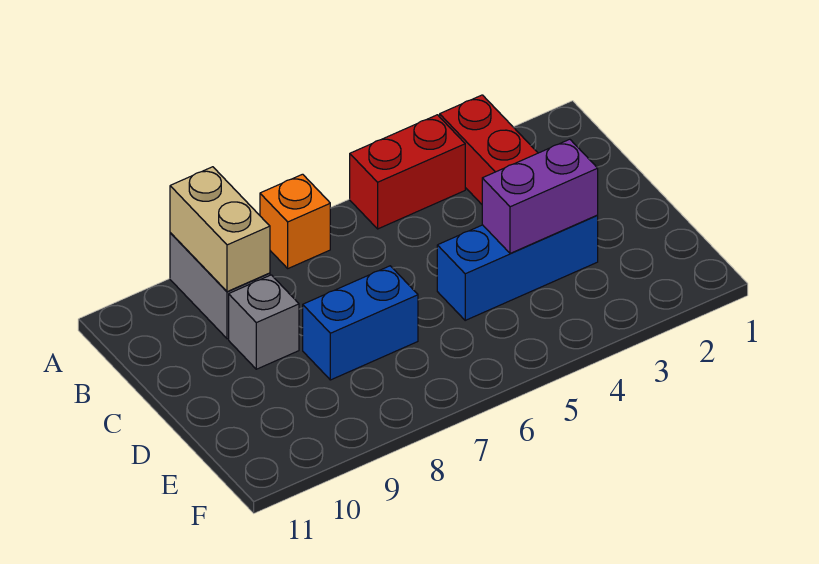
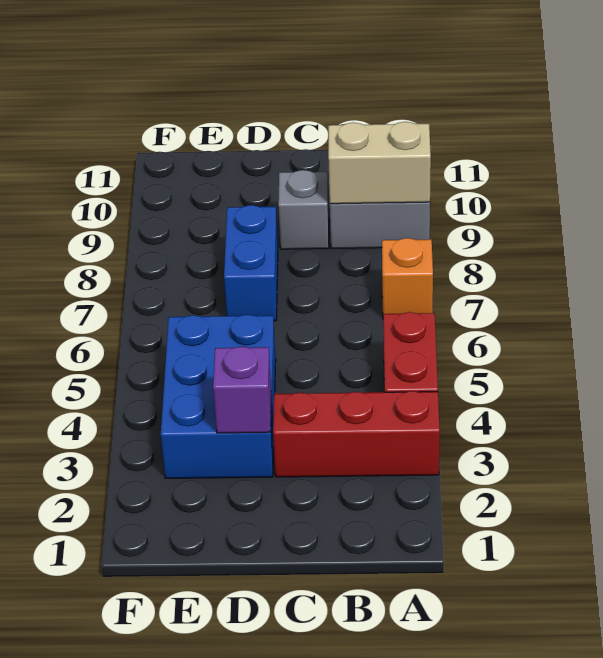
blue brick D3:D5 level 1 -> blue brick D3:E5 level 1
purple brick D3:D4 level 2 -> purple brick D3 level 2

